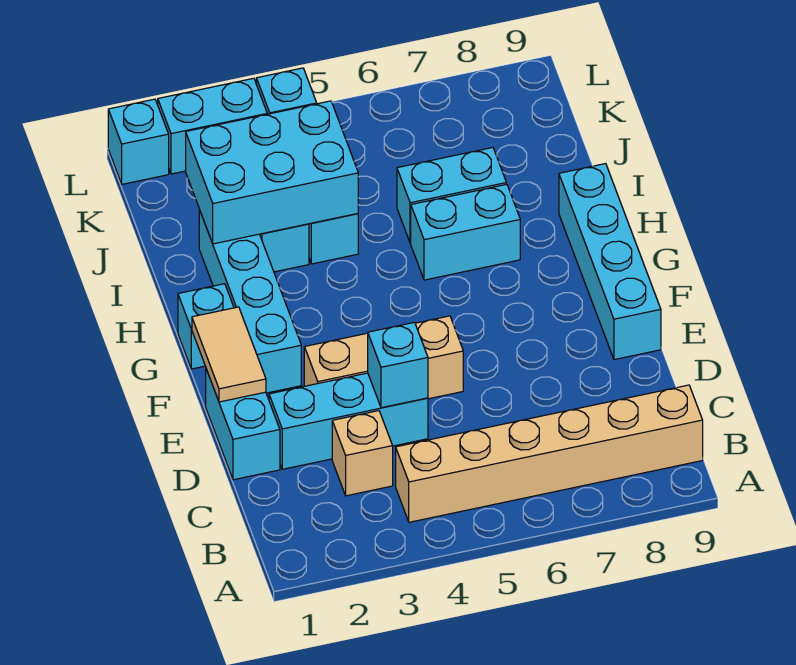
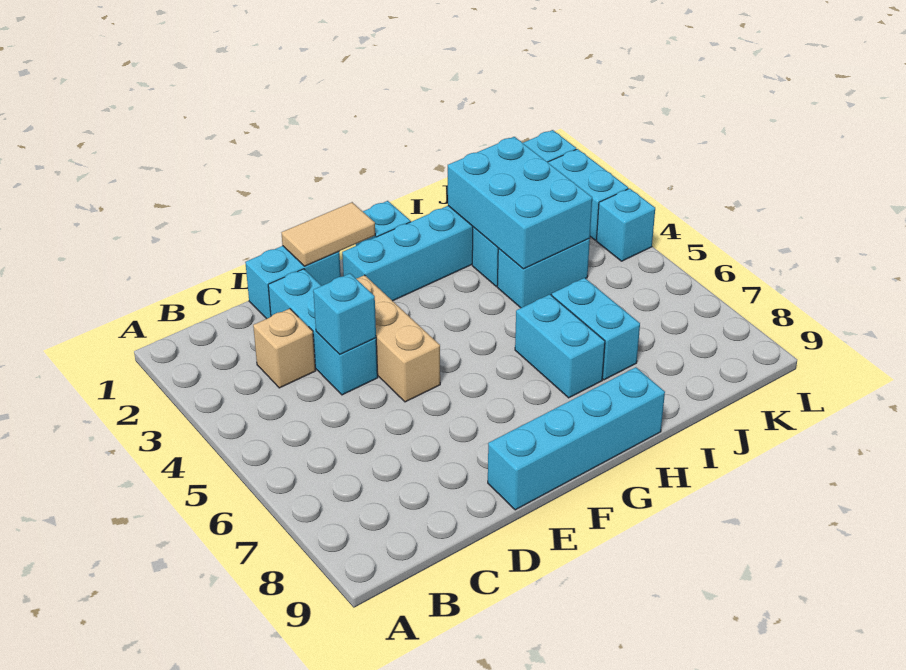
tan brick B4:B9 level 1 -> none

